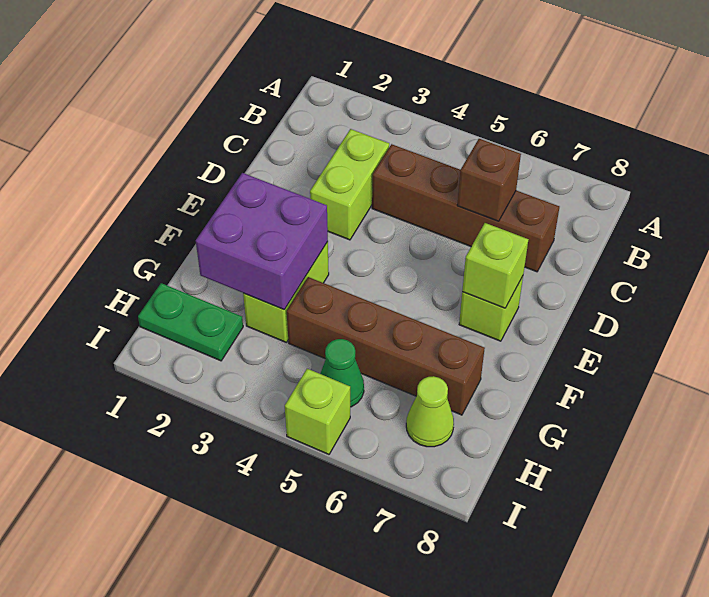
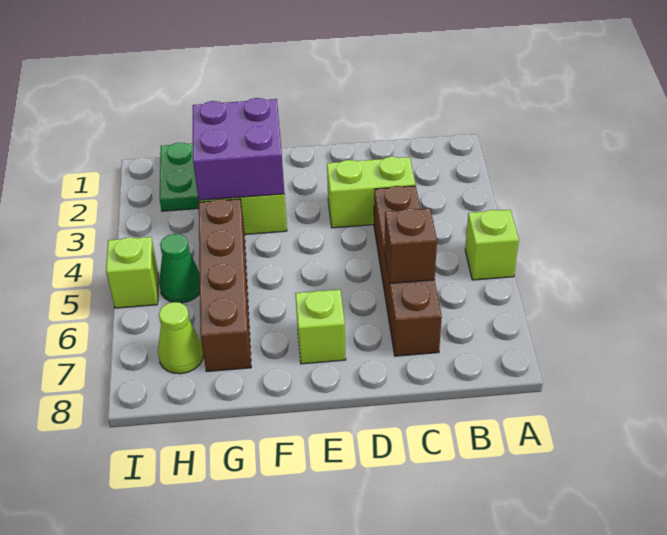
lime brick E7 level 2 -> lime brick A5 level 1

